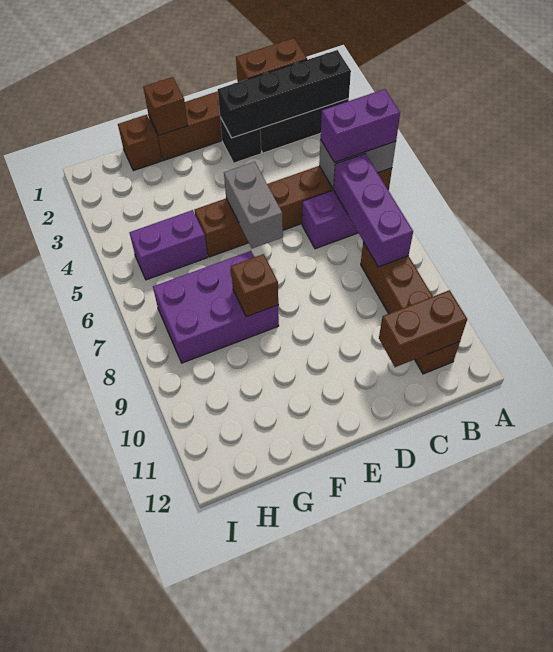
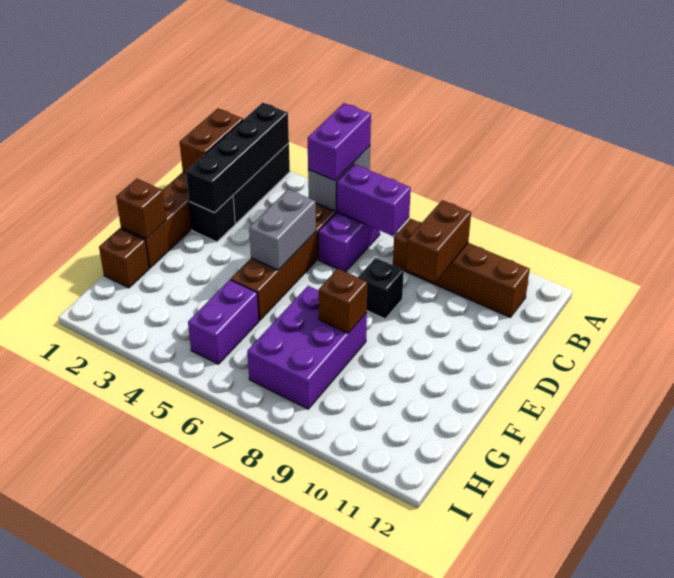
purple brick B6:B8 level 2 -> purple brick B6:B7 level 2
brown brick B11:C11 level 2 -> brown brick B9:C9 level 2
none -> black brick D8 level 1
grey brick E5:E6 level 2 -> grey brick D5:E5 level 2

